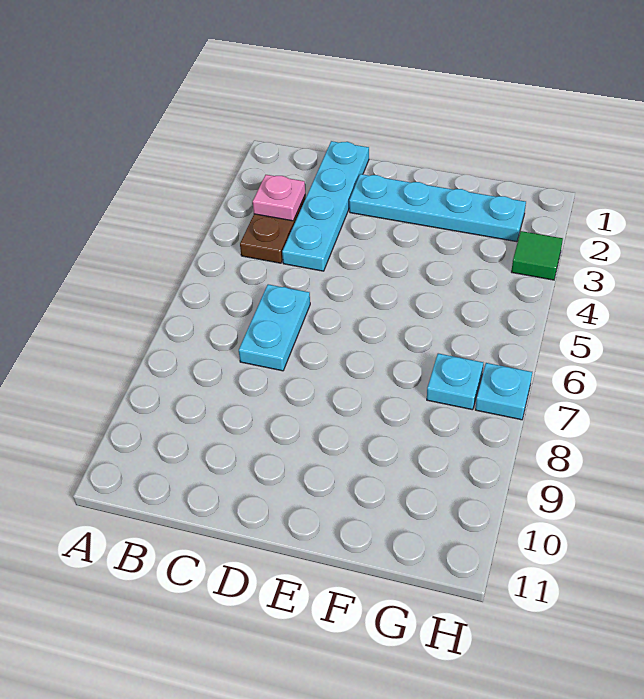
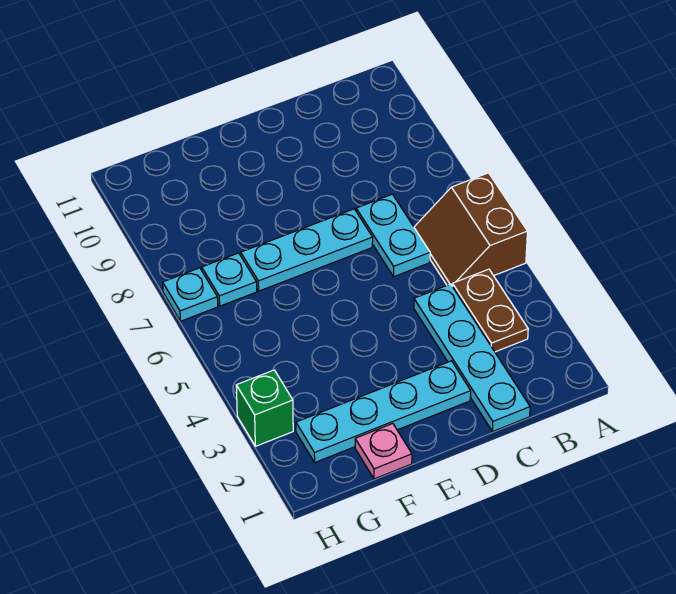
none -> brown slope A5:B6 level 1 top A
pink plate B3 level 2 -> pink plate F1 level 1
none -> cyan plate D7:F7 level 1
green tile H3 level 1 -> green brick H3 level 1

